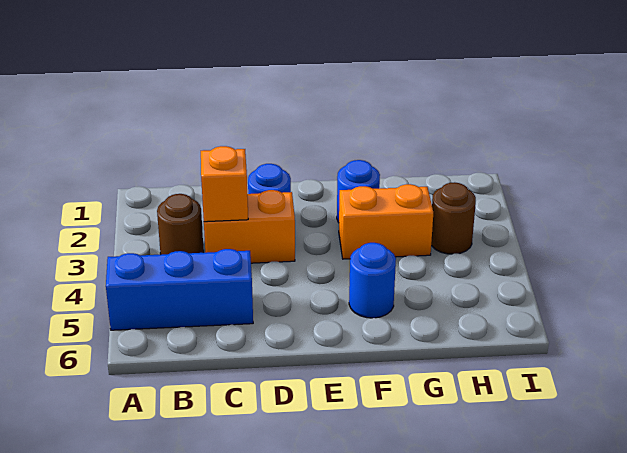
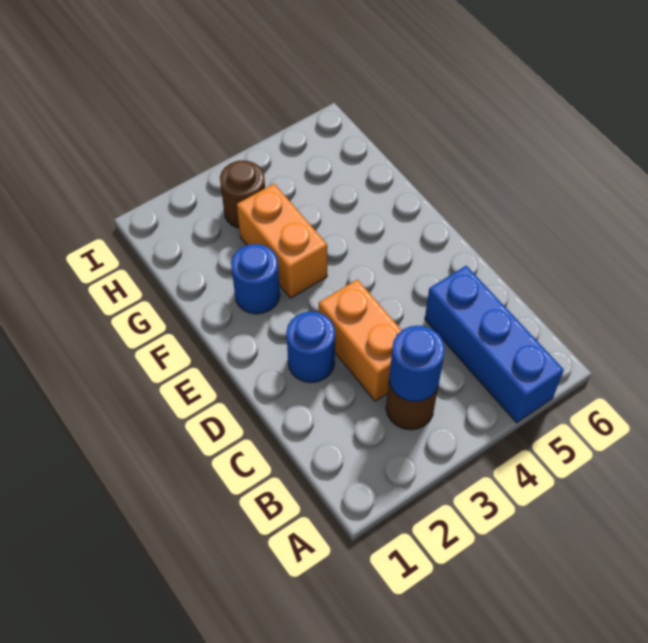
orange brick C3 level 2 -> none
blue round brick F5 level 1 -> blue round brick B3 level 2

